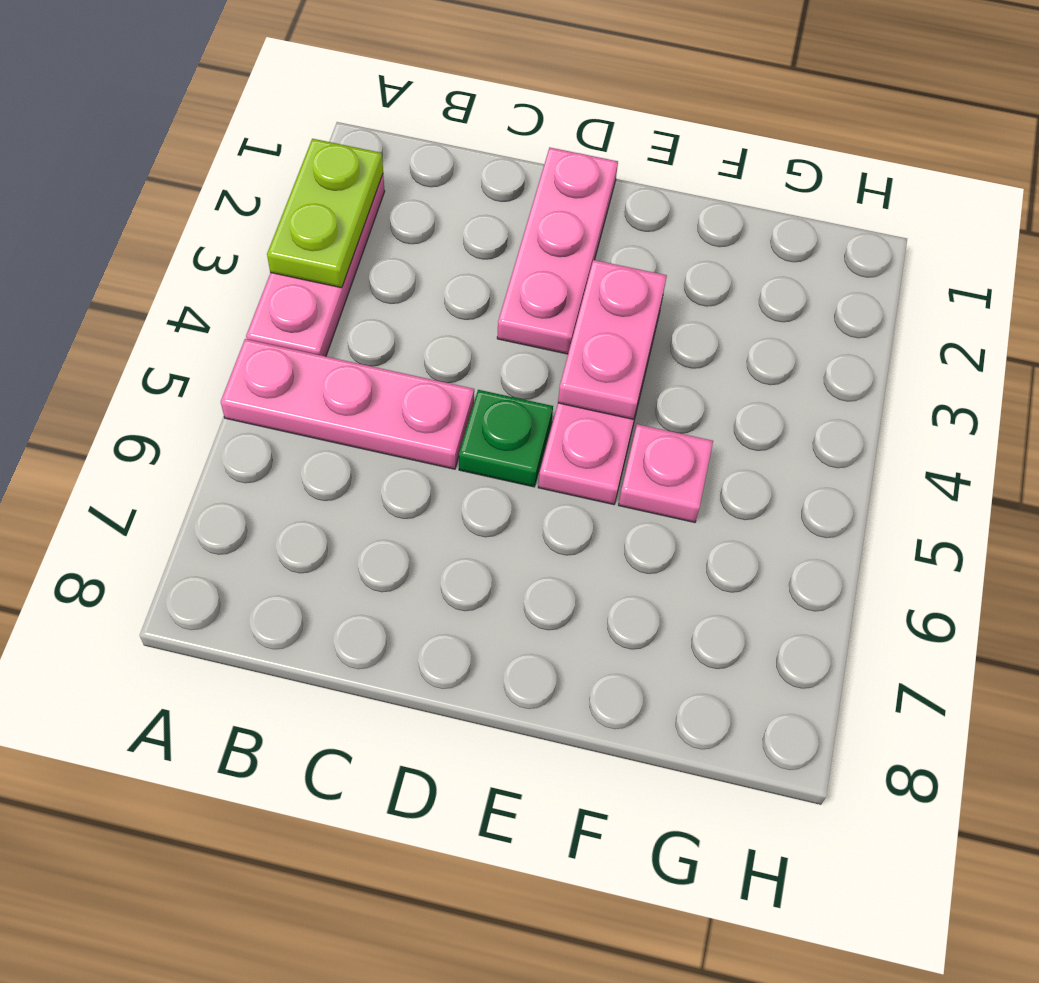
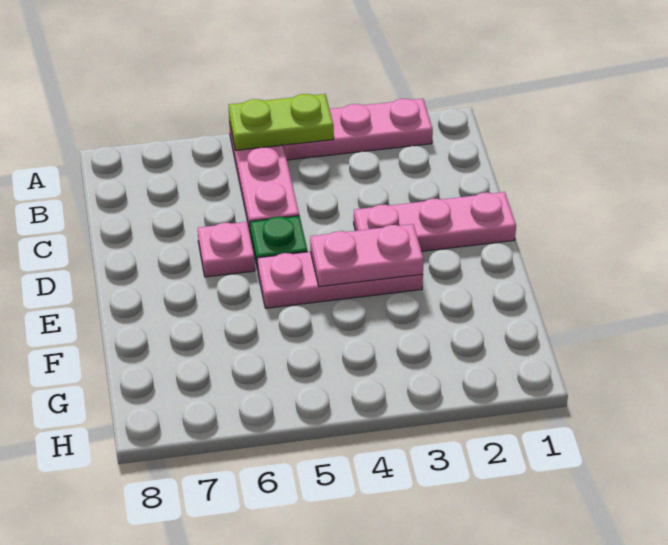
lime plate A2:A3 level 2 -> lime plate A4:A5 level 2
pink plate F5 level 1 -> pink plate D6 level 1

